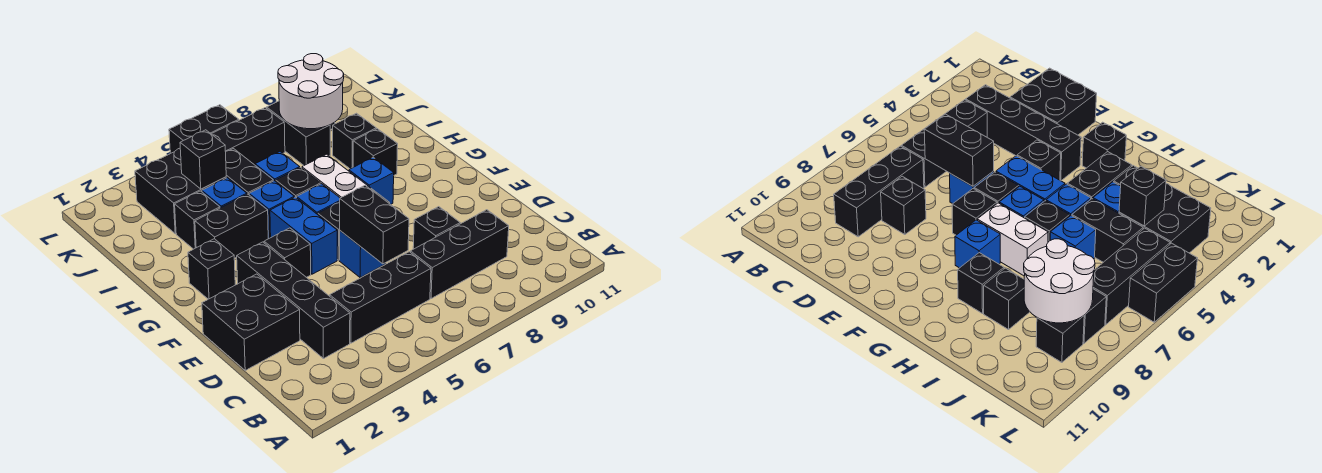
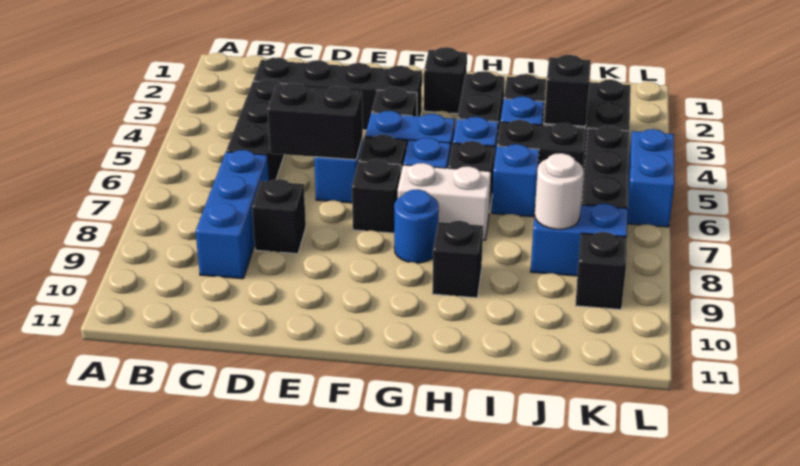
black brick C7:C9 level 1 -> blue brick C7:C9 level 1
black brick D1:E2 level 1 -> none
blue brick G8 level 1 -> blue round brick G8 level 1
black brick I9 level 1 -> none
black brick J8:K8 level 1 -> blue brick J8:K8 level 1
white round brick J8:K9 level 2 -> white round brick J8 level 2
black brick L5:L6 level 1 -> blue brick L5:L6 level 1

